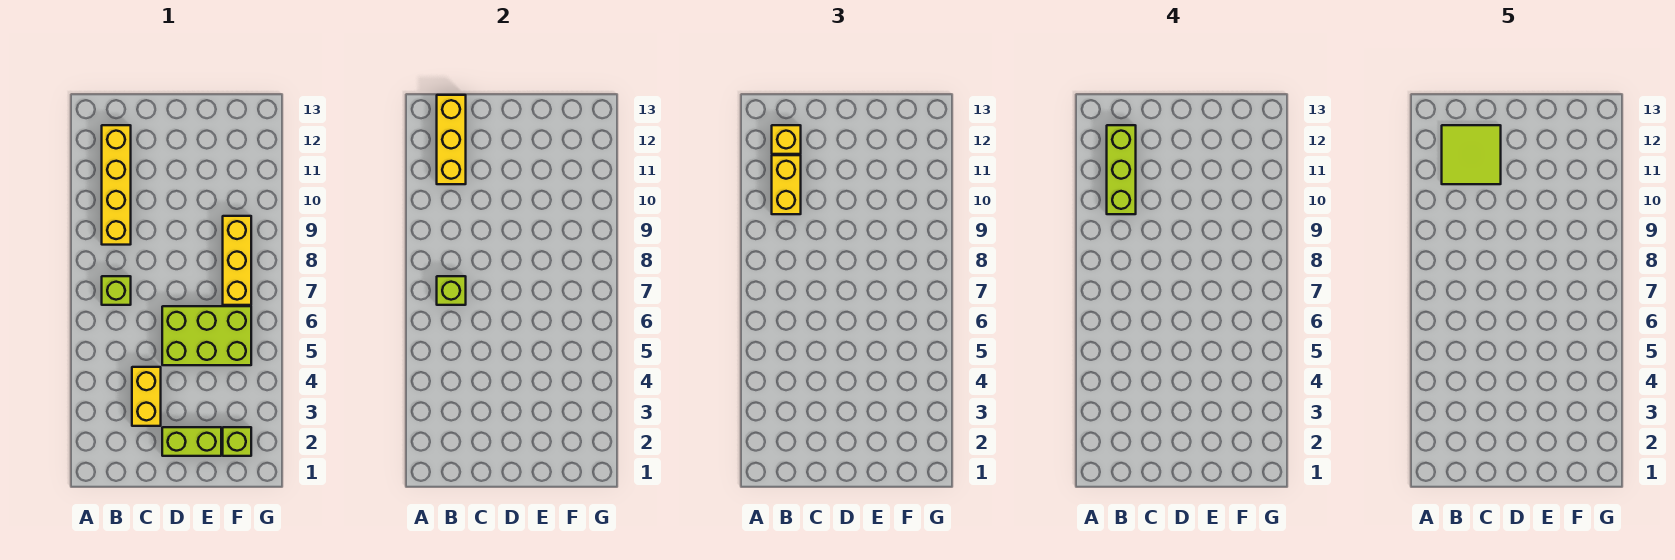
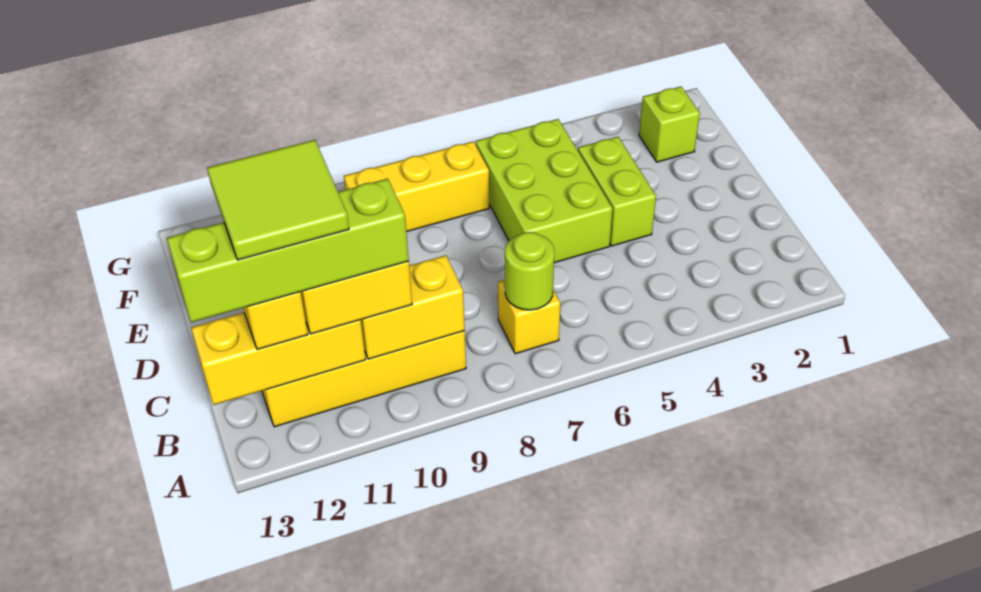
lime brick B7 level 1 -> yellow brick B7 level 1
lime brick B7 level 2 -> lime round brick B7 level 2
lime brick B10:B12 level 4 -> lime brick B10:B13 level 4
yellow brick C3:C4 level 1 -> yellow brick B9:B10 level 2
lime brick D2:E2 level 1 -> lime brick D4:E4 level 1

